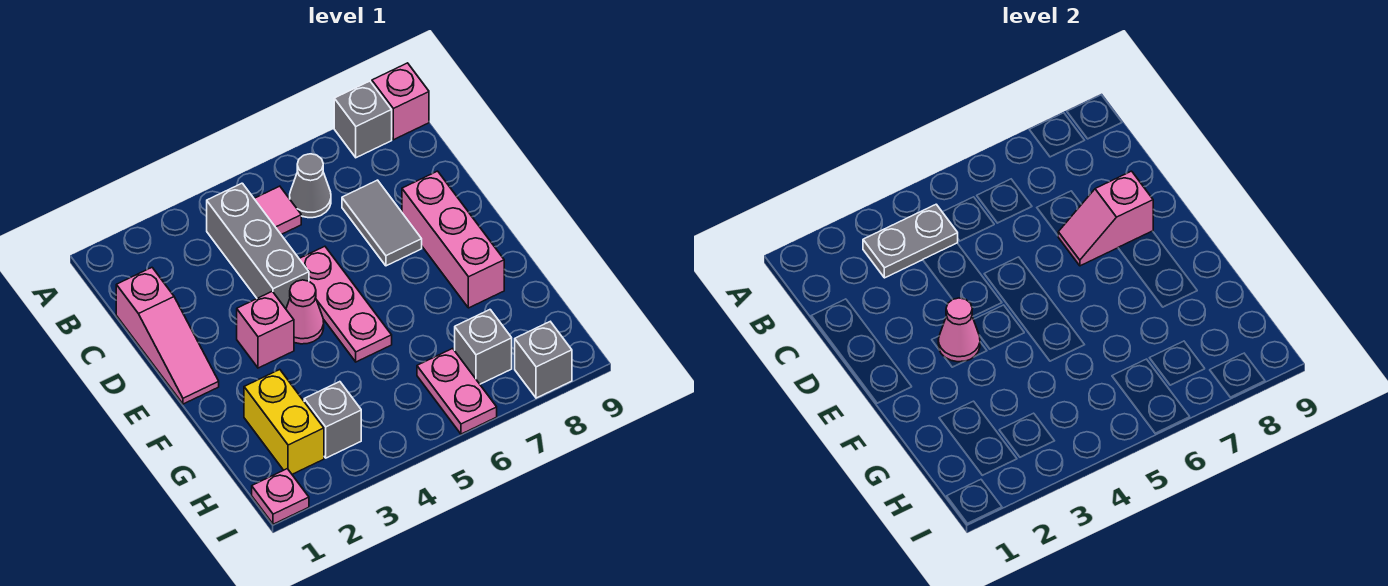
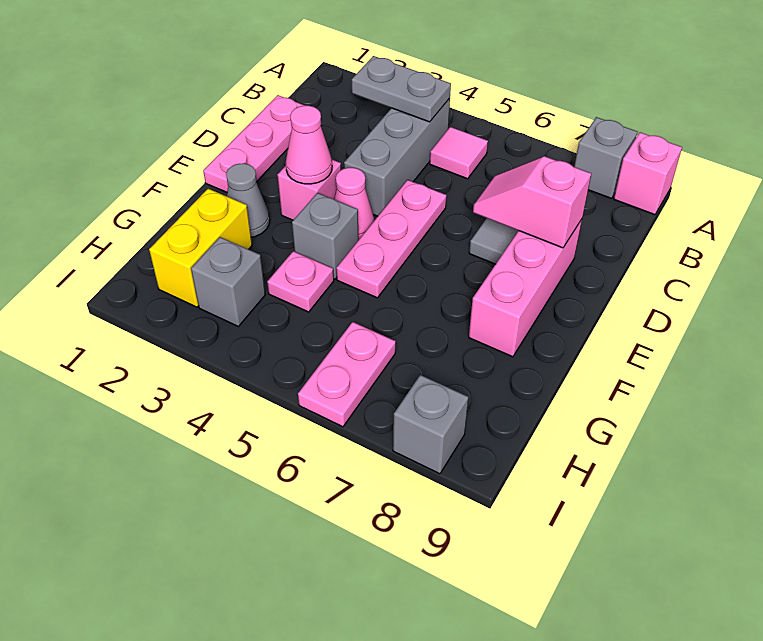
grey cone B6 level 1 -> grey cone F2 level 1
pink slope C1:E1 level 1 top C -> pink plate C1:E1 level 1
grey brick H7 level 1 -> grey brick F4 level 1
pink plate I1 level 1 -> pink plate G4 level 1

